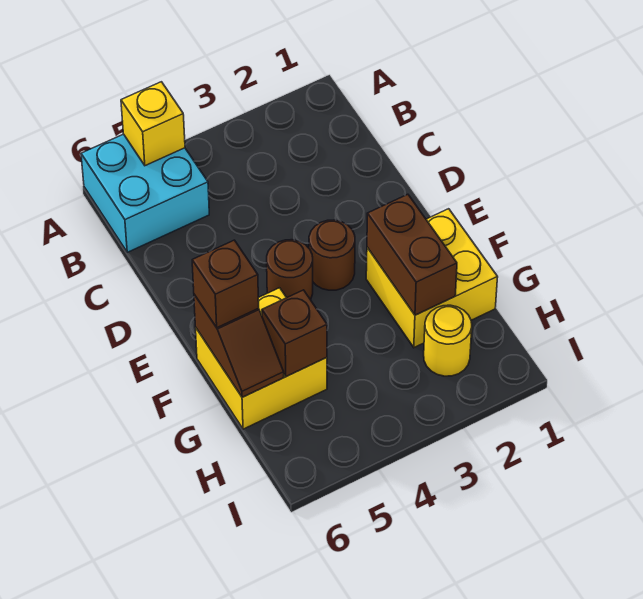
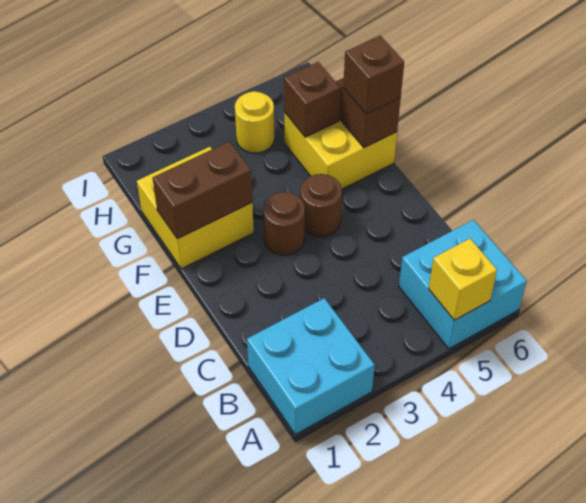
none -> cyan brick A1:B2 level 1
brown brick F2:G2 level 2 -> brown brick F1:F2 level 2
yellow round brick H2 level 1 -> yellow round brick H4 level 1

